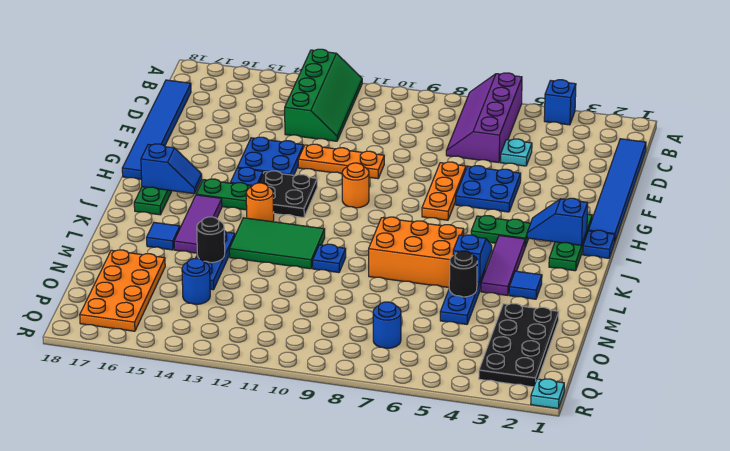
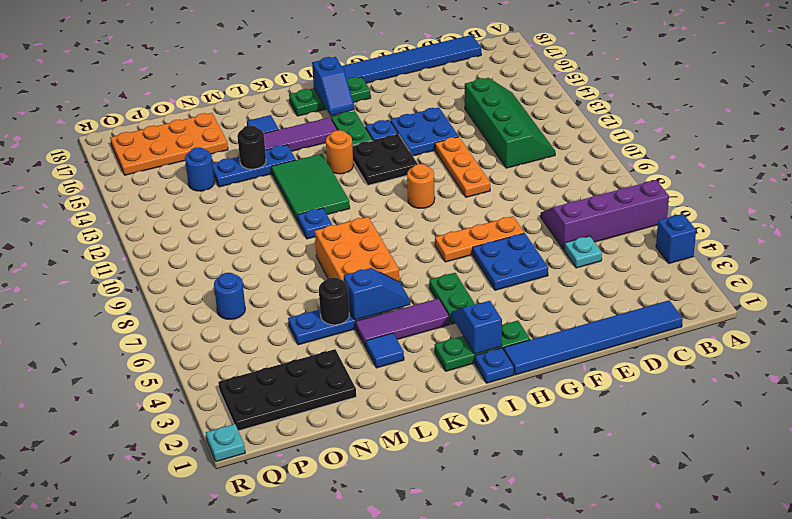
green slope A12:D13 level 1 top 13 -> green slope C11:D14 level 1 top D

